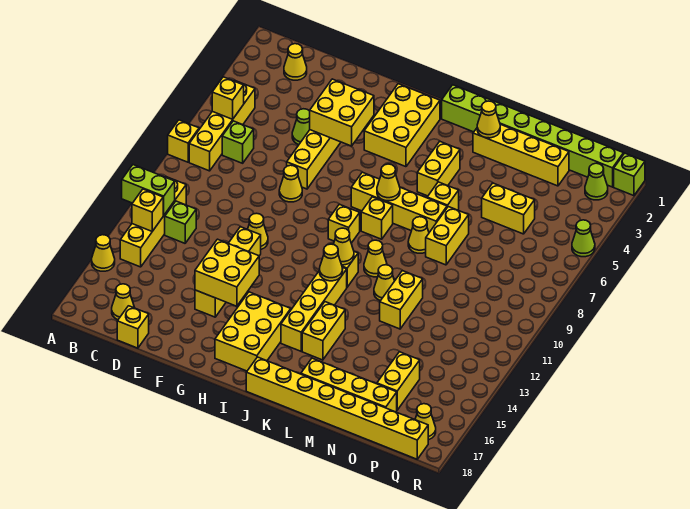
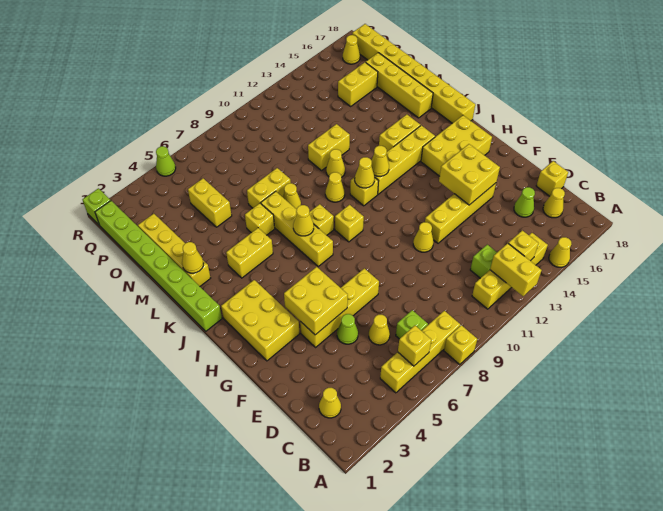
lime brick A12:B12 level 2 -> yellow brick A12:B12 level 2
yellow cone F8 level 1 -> yellow cone D6 level 1
yellow brick H2:I4 level 1 -> yellow brick G2:I3 level 1
lime cone Q2 level 1 -> lime cone D16 level 1

